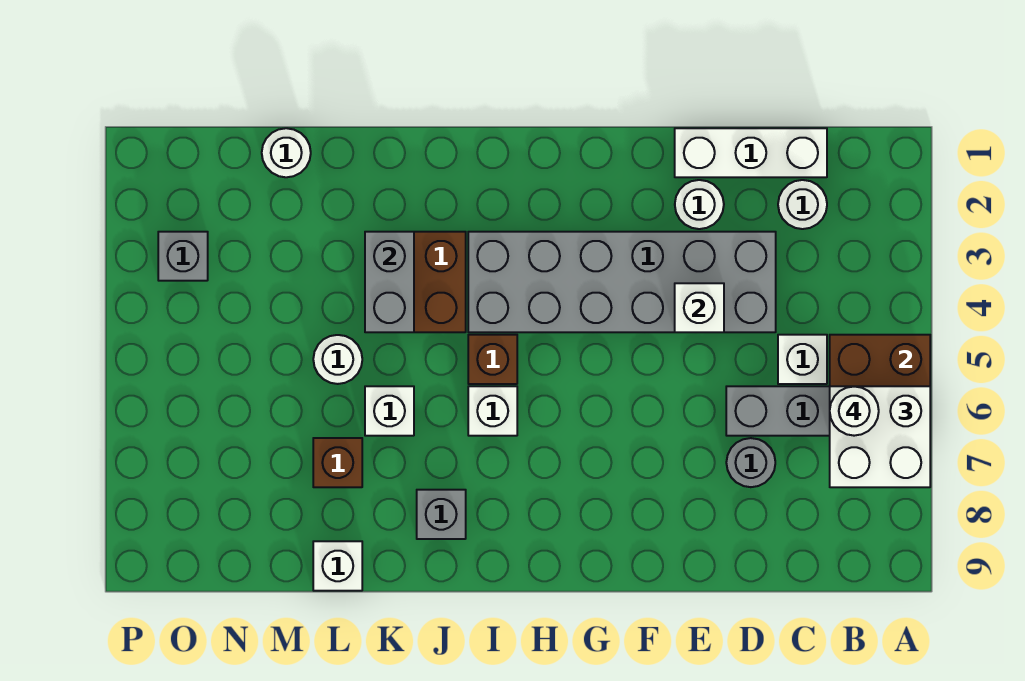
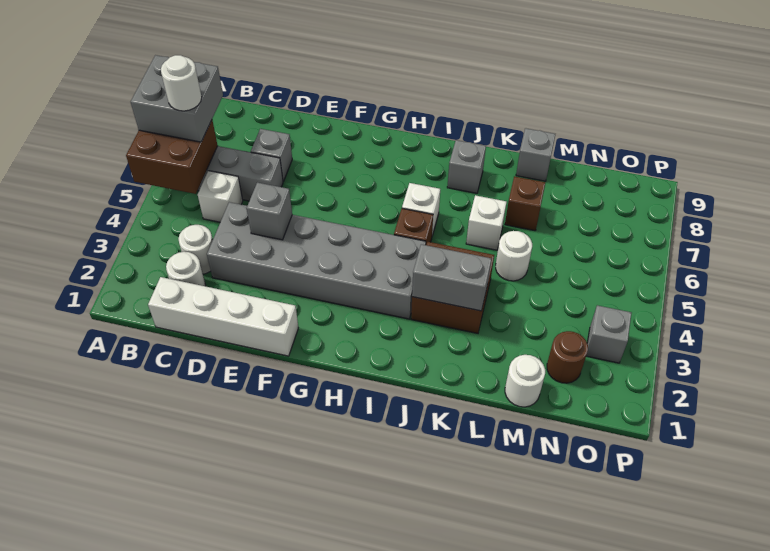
white brick A6:B7 level 3 -> grey brick A6:B7 level 3
white brick C1:E1 level 1 -> white brick C1:F1 level 1
grey round brick D7 level 1 -> grey brick D7 level 1
white round brick E2 level 1 -> white round brick C3 level 1
white brick E4 level 2 -> grey brick E4 level 2
grey brick K3:K4 level 2 -> grey brick J3:K3 level 2
white brick L9 level 1 -> grey brick L9 level 1
none -> brown round brick N2 level 1

